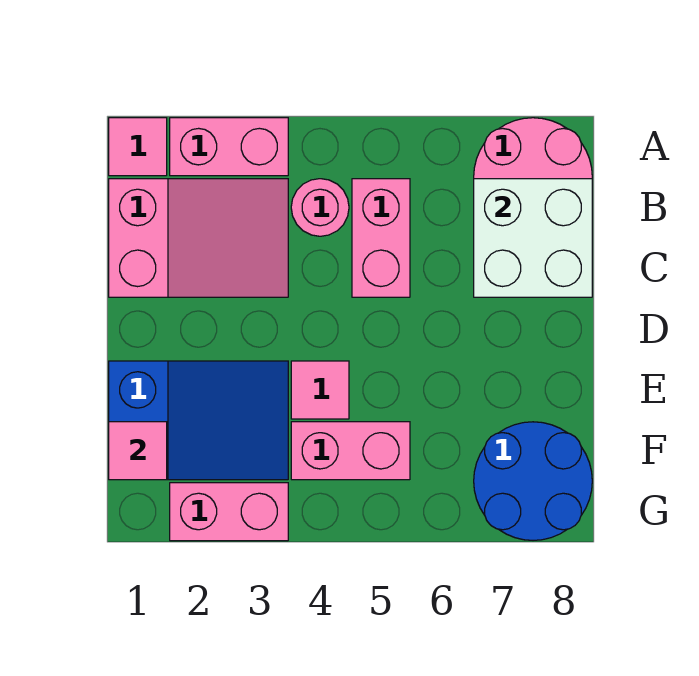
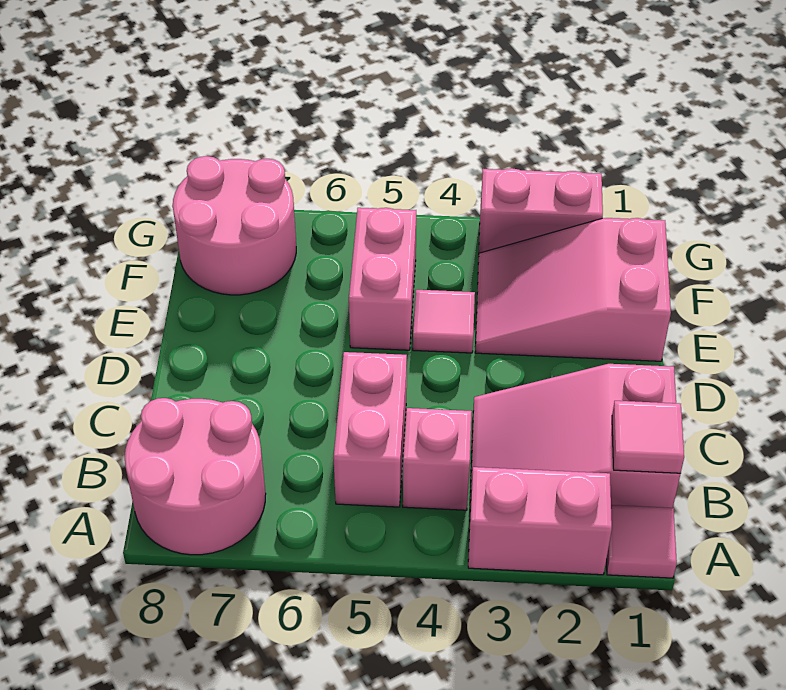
pink round brick B4 level 1 -> pink brick B4 level 1
white brick B7:C8 level 2 -> none
blue slope E1:F3 level 1 top 1 -> pink slope E1:F3 level 1 top 1
pink tile F1 level 2 -> pink tile B1 level 2
pink brick F4:F5 level 1 -> pink brick E5:F5 level 1
blue round brick F7:G8 level 1 -> pink round brick F7:G8 level 1

